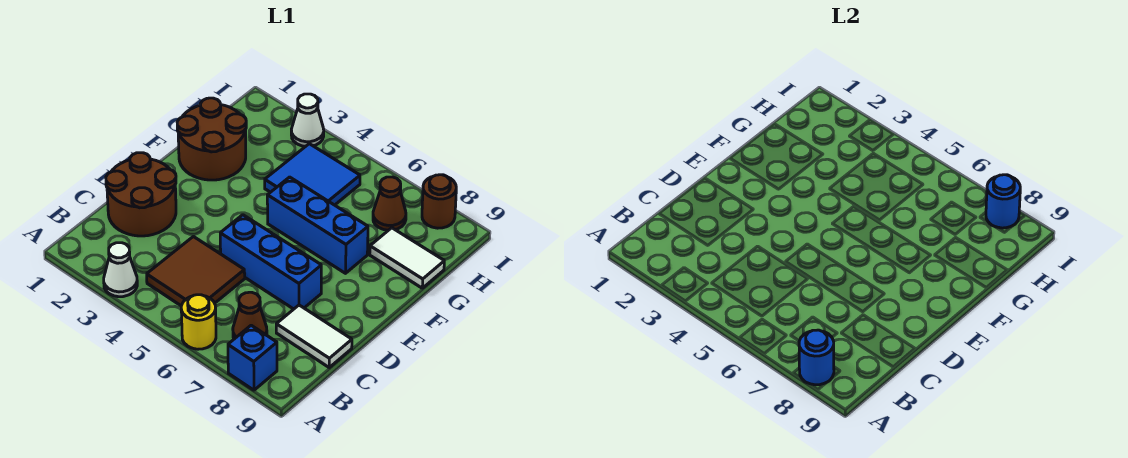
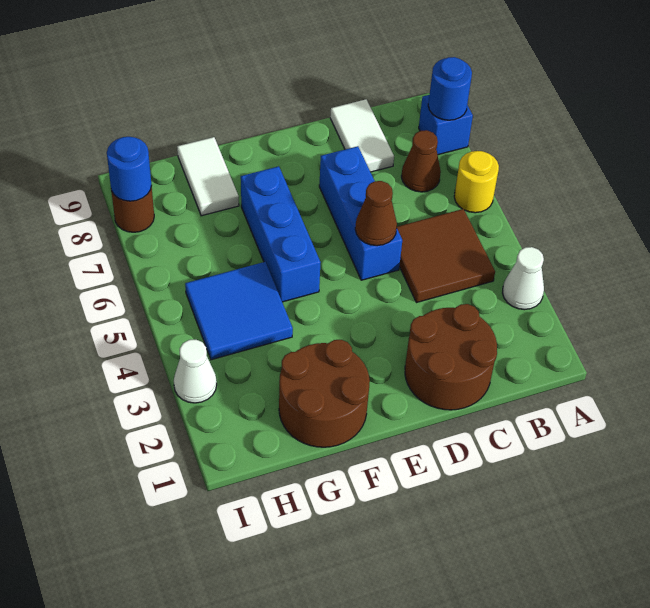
brown cone H7 level 1 -> brown cone D5 level 2

